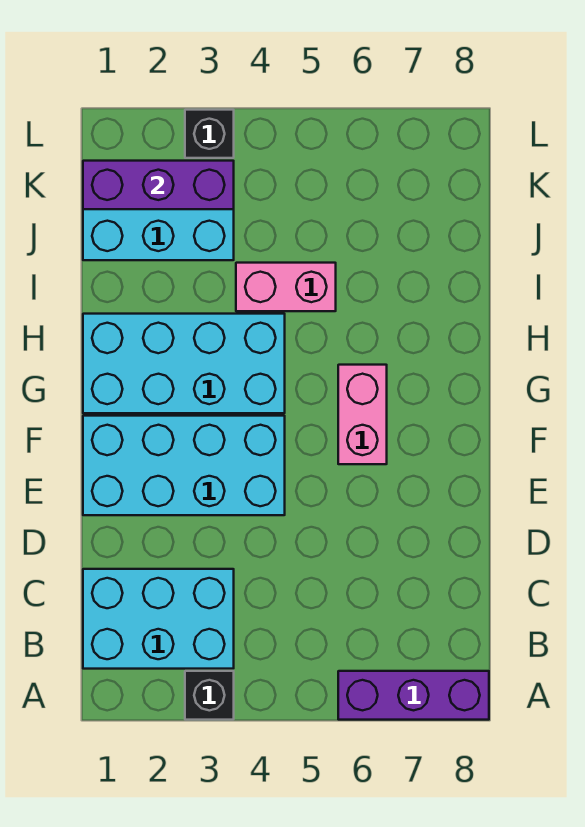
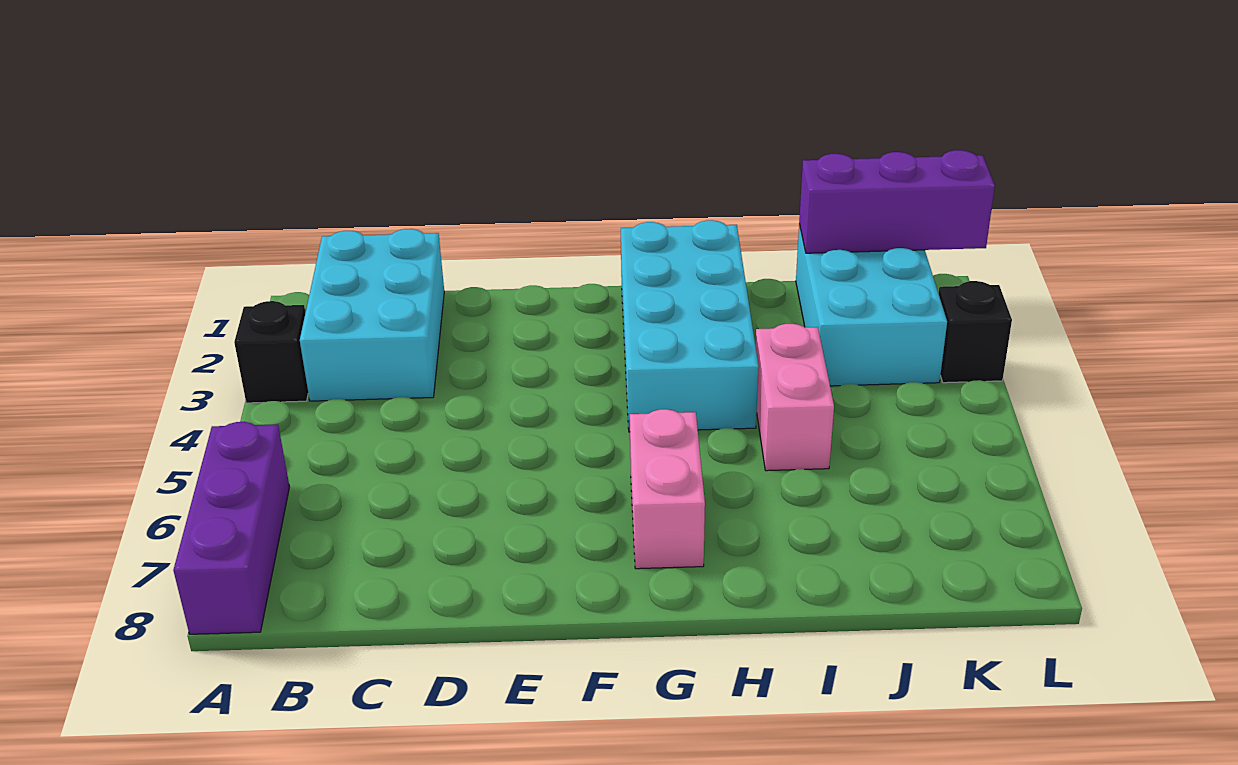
cyan brick E1:F4 level 1 -> none
pink brick F6:G6 level 1 -> pink brick G6:G7 level 1
purple brick K1:K3 level 2 -> purple brick J1:L1 level 2

